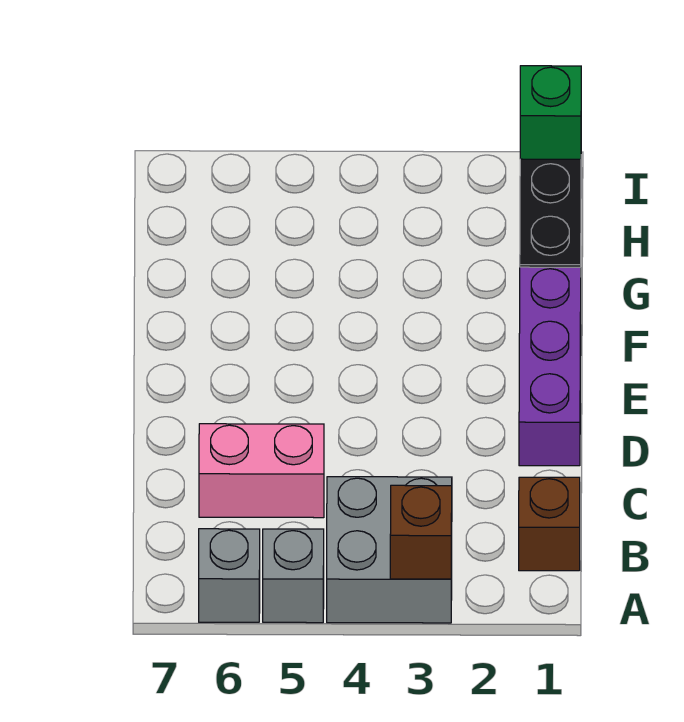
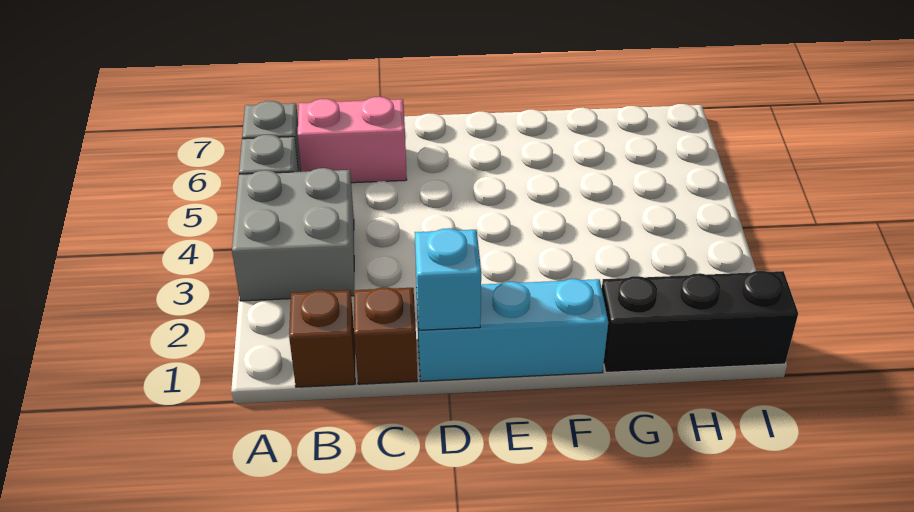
brown brick A3 level 2 -> brown brick C1 level 1
pink brick C5:C6 level 1 -> pink brick B6:C6 level 1
purple brick D1:F1 level 1 -> cyan brick D1:F1 level 1
none -> cyan brick D1 level 2
green brick I1 level 2 -> none

